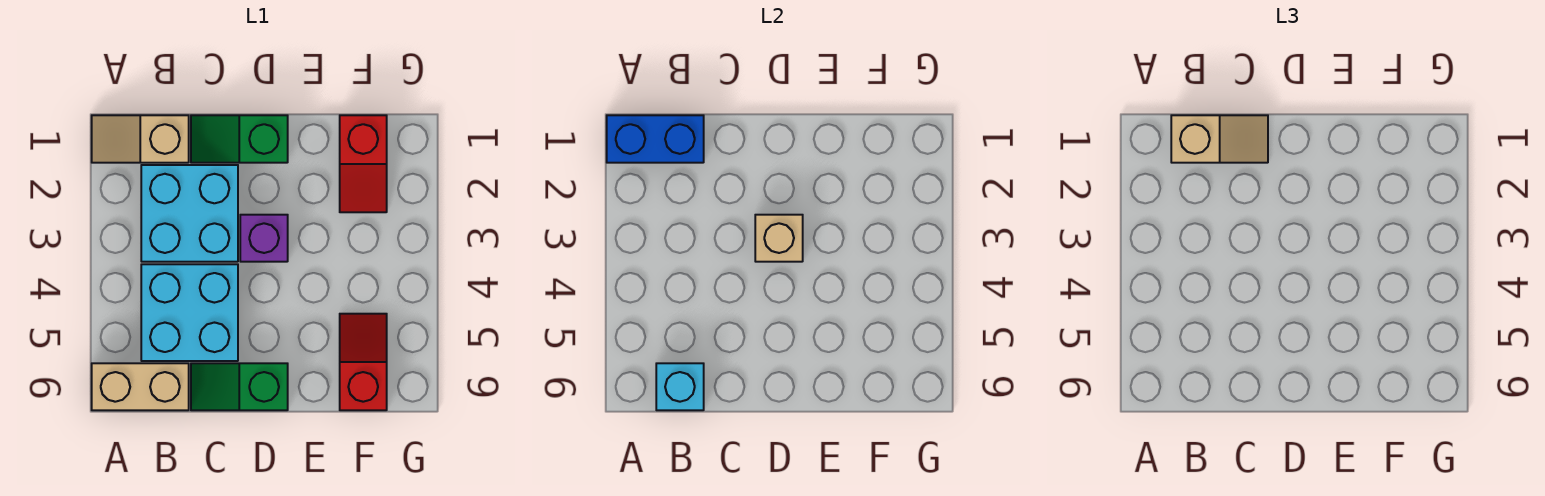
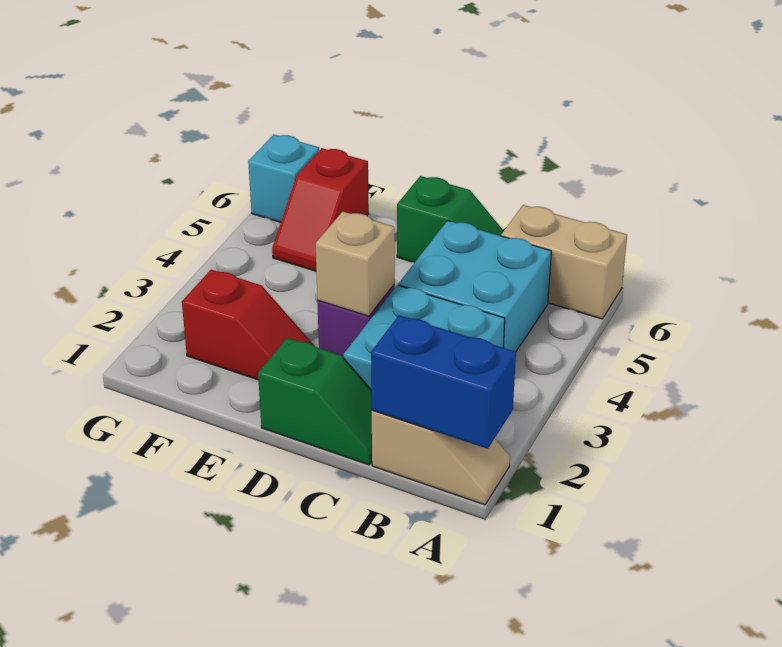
tan slope B1:C1 level 3 top B -> none
cyan brick B6 level 2 -> cyan brick G6 level 1
red slope F1:F2 level 1 top 1 -> red slope E2:F2 level 1 top F

